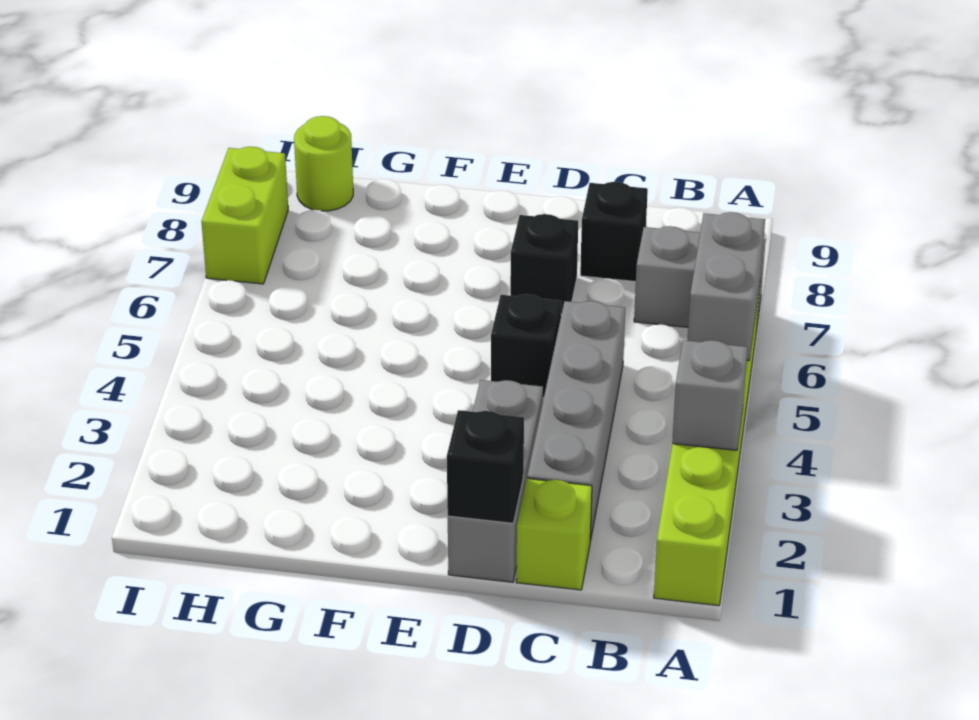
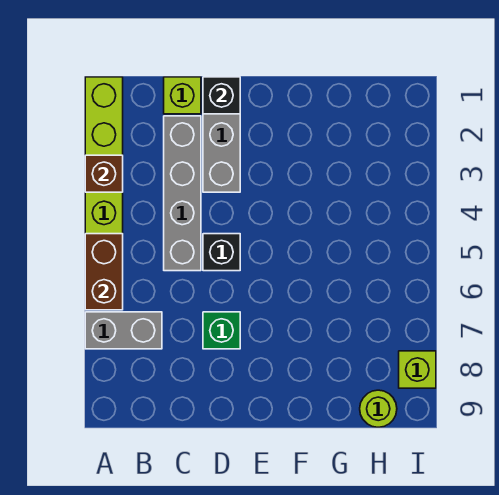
grey brick A3 level 2 -> brown brick A3 level 2
grey brick A5:A6 level 2 -> brown brick A5:A6 level 2
black brick C8 level 1 -> none
black brick D7 level 1 -> green brick D7 level 1
lime brick I7:I8 level 1 -> lime brick I8 level 1

